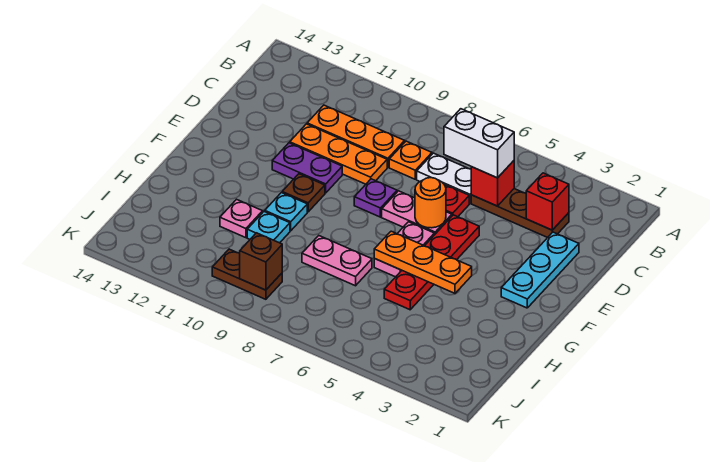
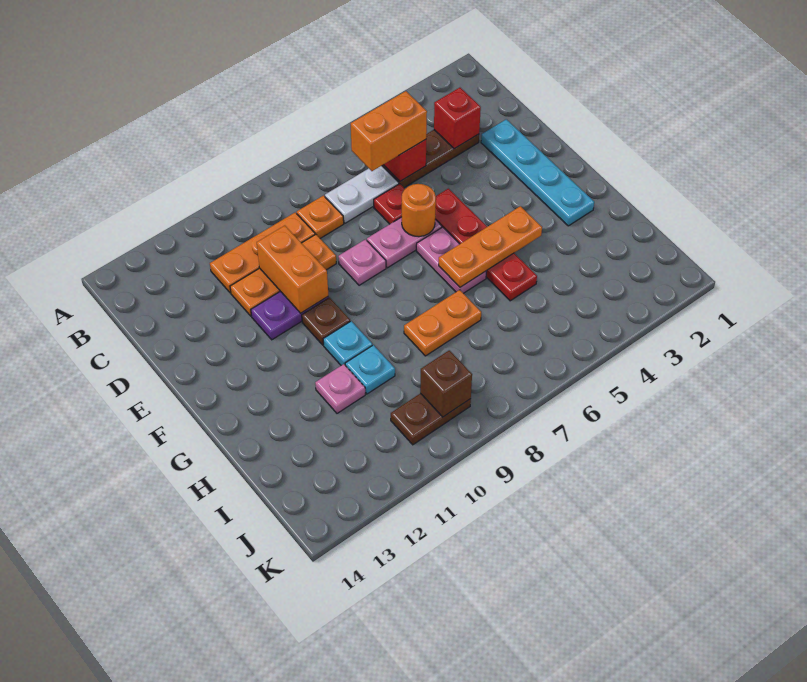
white brick C5:C6 level 3 -> orange brick C5:C6 level 3
cyan plate D2:F2 level 1 -> cyan plate D2:G2 level 1
none -> orange brick D10:E10 level 2
purple plate E8 level 1 -> pink plate E8 level 1
pink plate H7:H8 level 1 -> orange plate H7:H8 level 1

